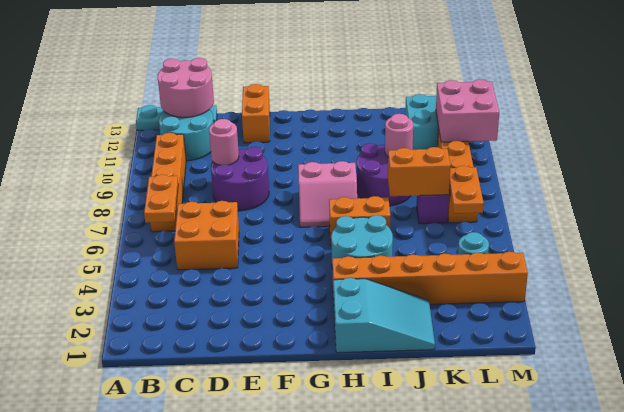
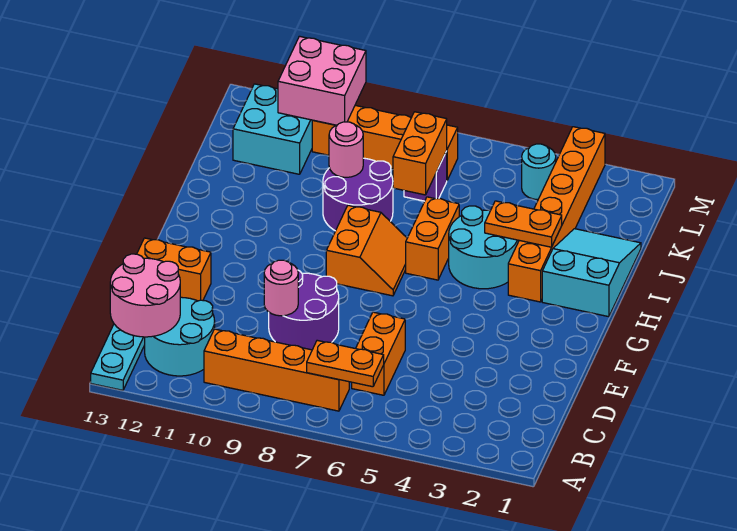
orange brick C5:D6 level 1 -> orange brick C6:D6 level 1
pink slope G7:H8 level 1 top 8 -> orange slope G7:H8 level 1 top 8
orange plate L6:L7 level 2 -> orange plate I3:I4 level 2

